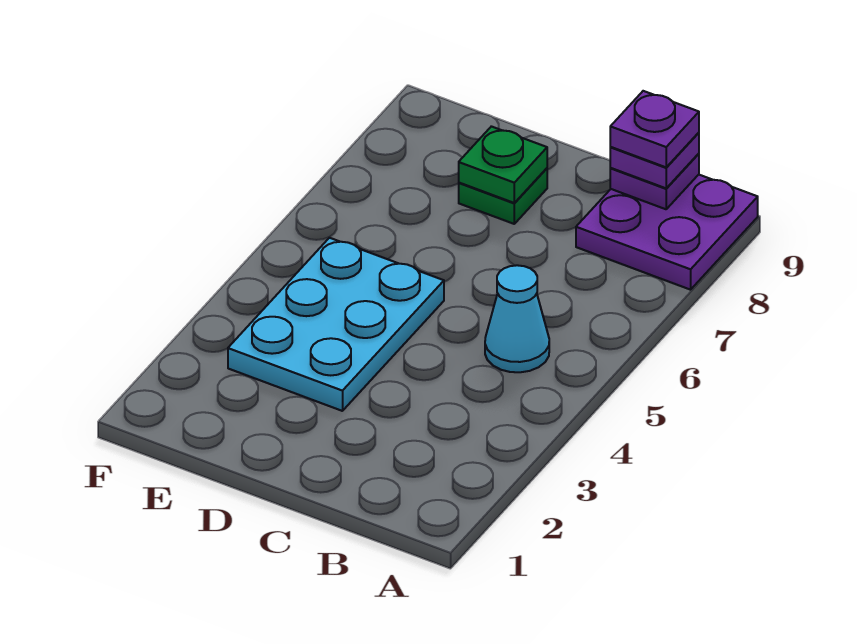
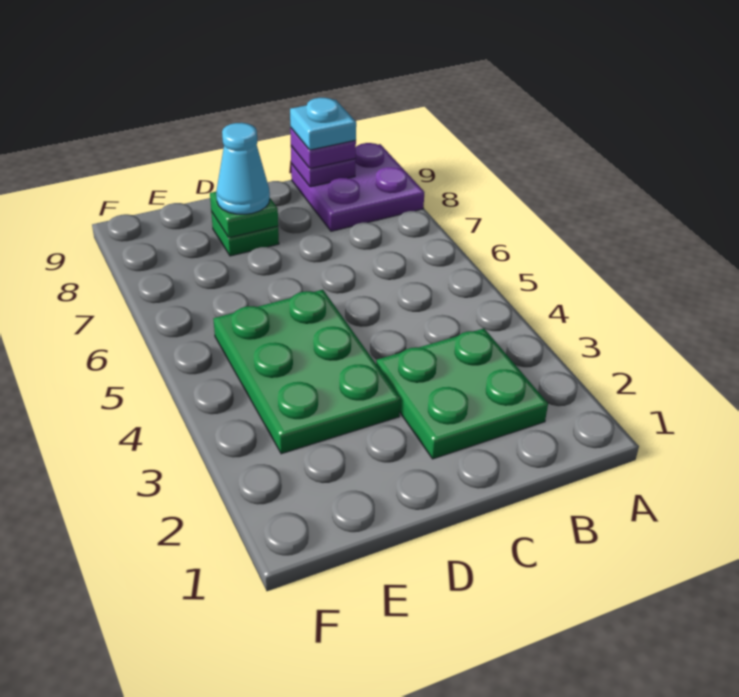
none -> green plate B2:C3 level 1
cyan cone B5 level 1 -> cyan cone D8 level 3
purple plate B9 level 4 -> cyan plate B9 level 4
cyan plate D3:E5 level 1 -> green plate D3:E5 level 1

